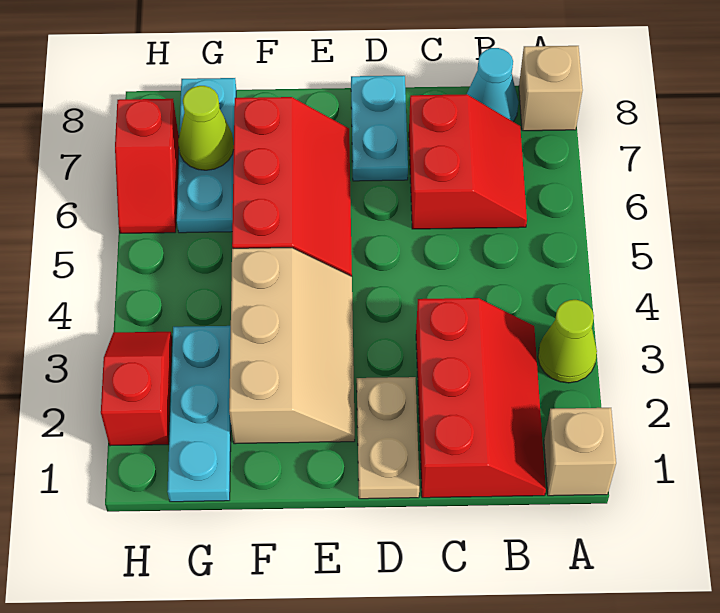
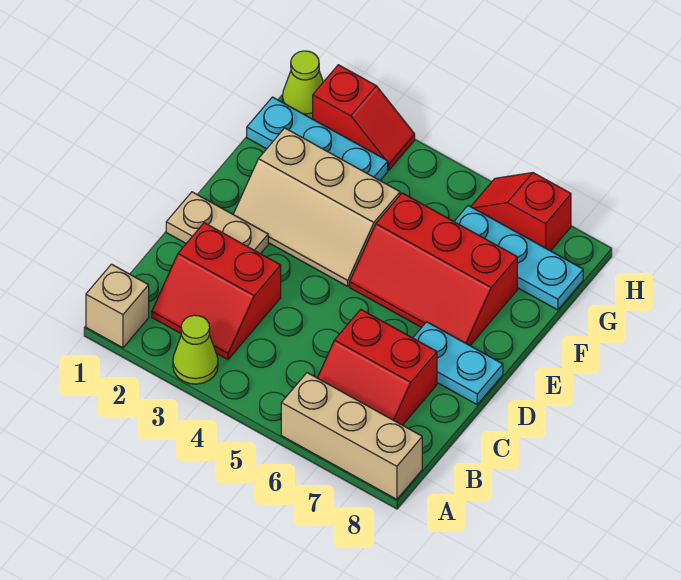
tan brick A8 level 1 -> tan brick A6:A8 level 1
red slope B1:C3 level 1 top C -> red slope B2:C3 level 1 top C
cyan cone B8 level 1 -> none
lime cone G7 level 2 -> lime cone H1 level 1

